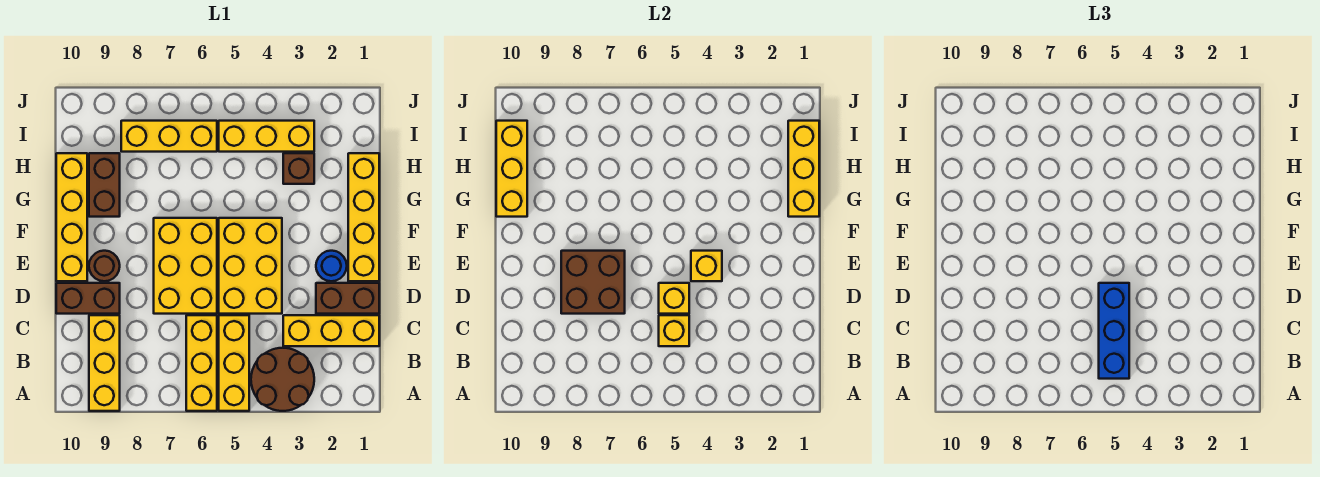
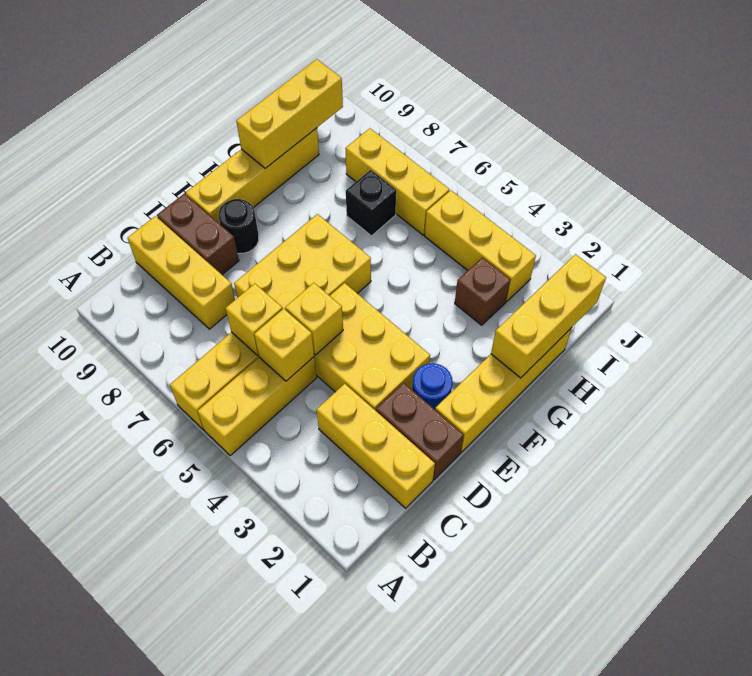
brown round brick A3:B4 level 1 -> none
yellow brick A9:C9 level 1 -> yellow brick C8:C10 level 1
blue brick B5:D5 level 3 -> none
yellow brick D4:F5 level 1 -> yellow brick D3:E5 level 1
brown brick D7:E8 level 2 -> none
yellow brick E4 level 2 -> yellow brick C6 level 2
brown round brick E9 level 1 -> black round brick E9 level 1
brown brick G9:H9 level 1 -> none
none -> black brick H7 level 1

